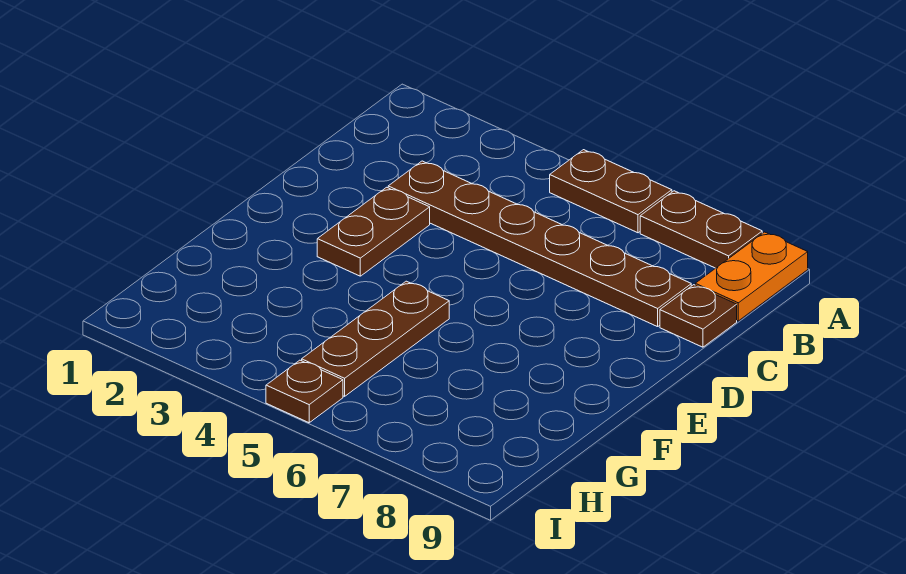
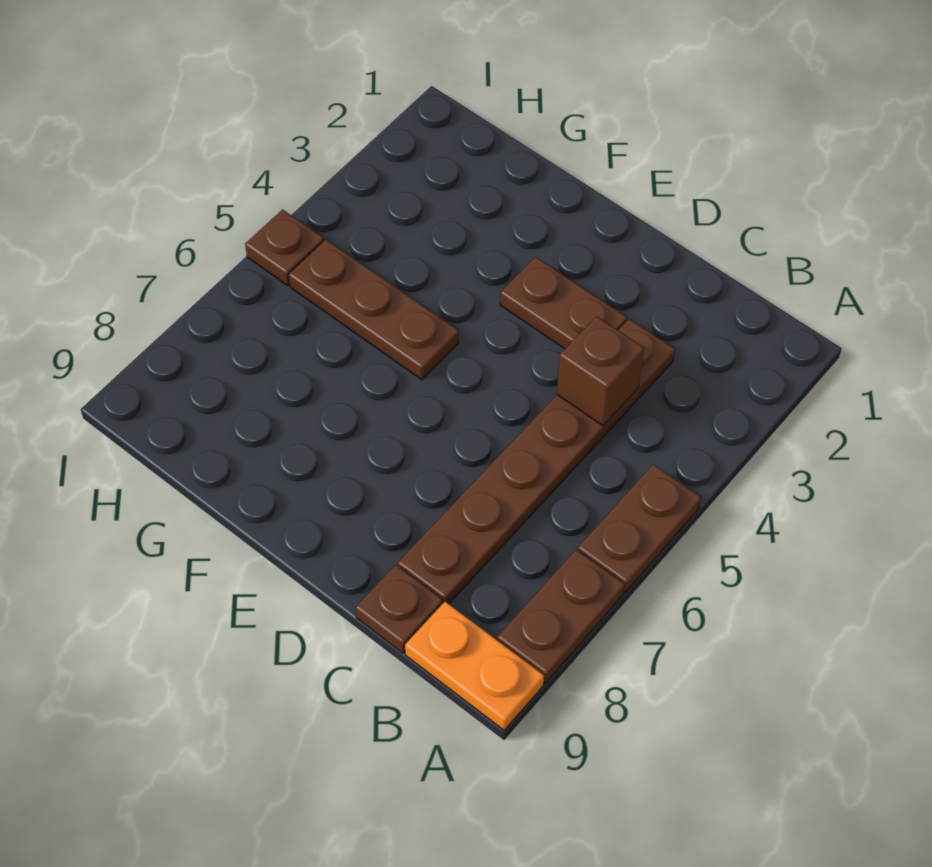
none -> brown brick C4 level 2

